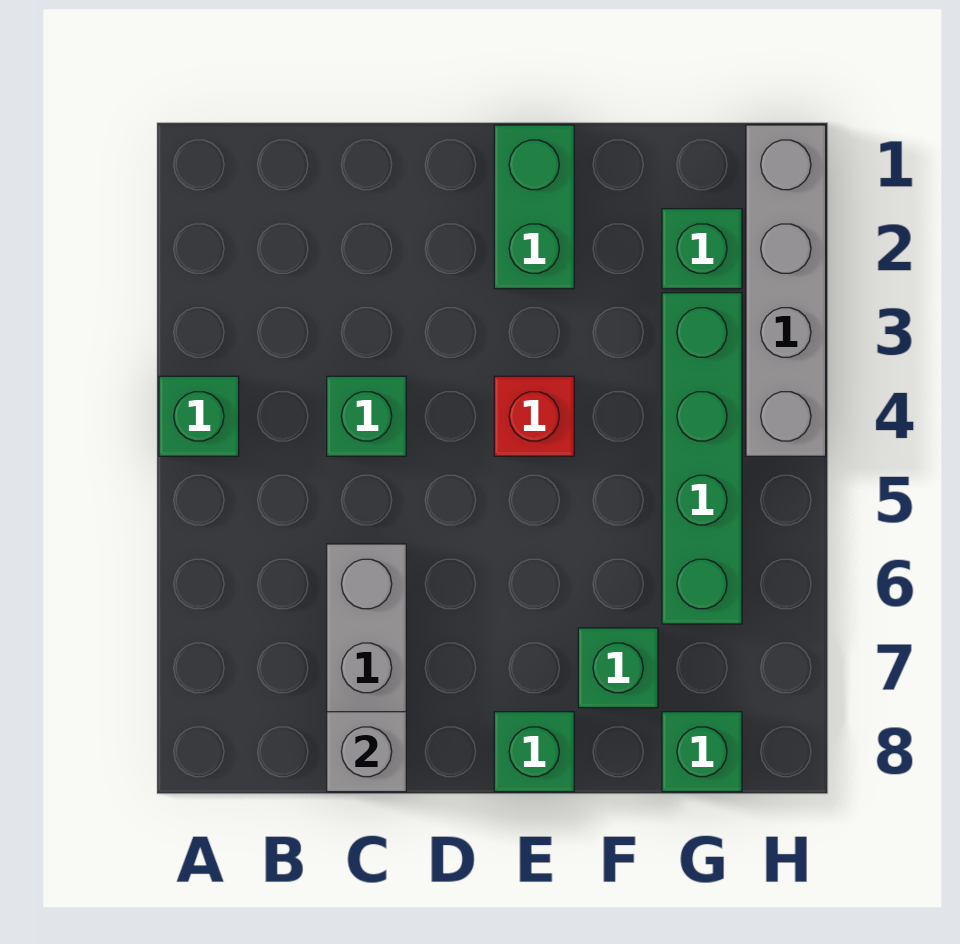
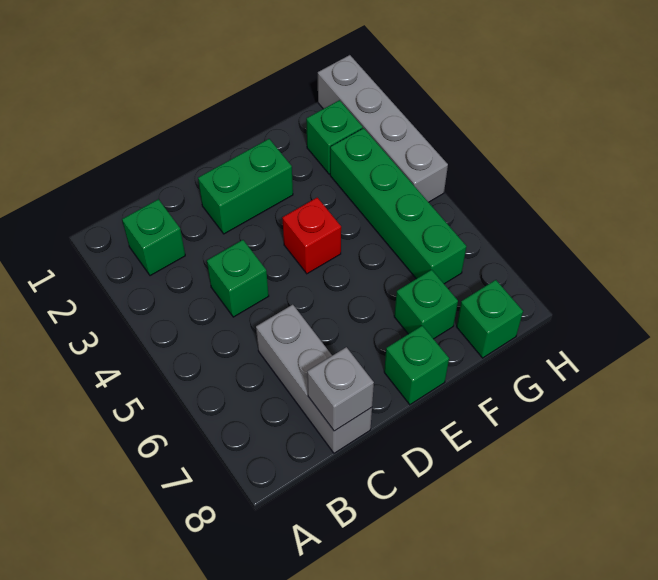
green brick A4 level 1 -> green brick B2 level 1
green brick E1:E2 level 1 -> green brick D2:E2 level 1

